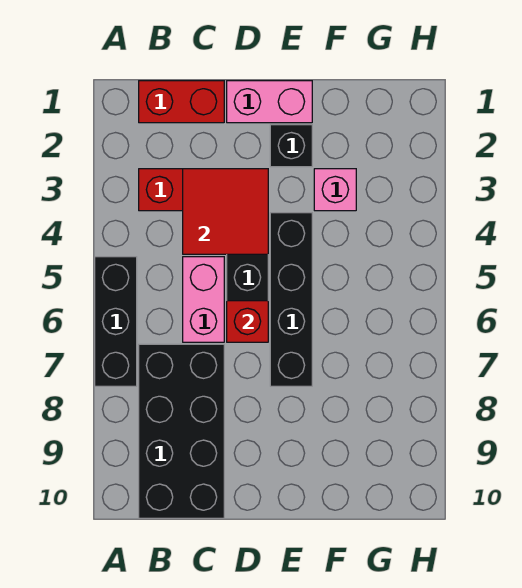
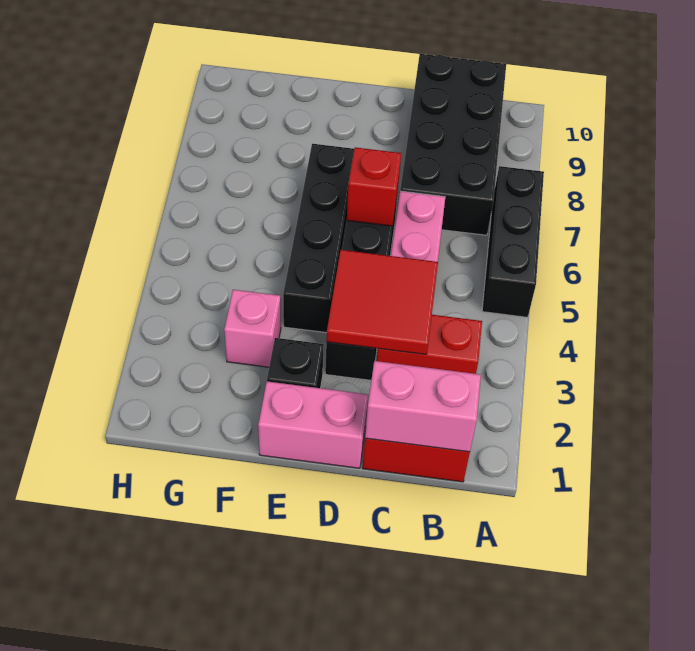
none -> pink brick B1:C1 level 2

